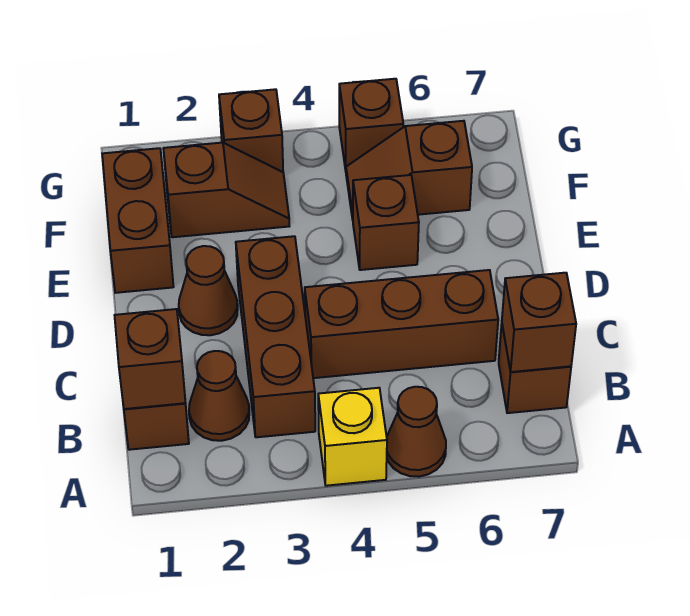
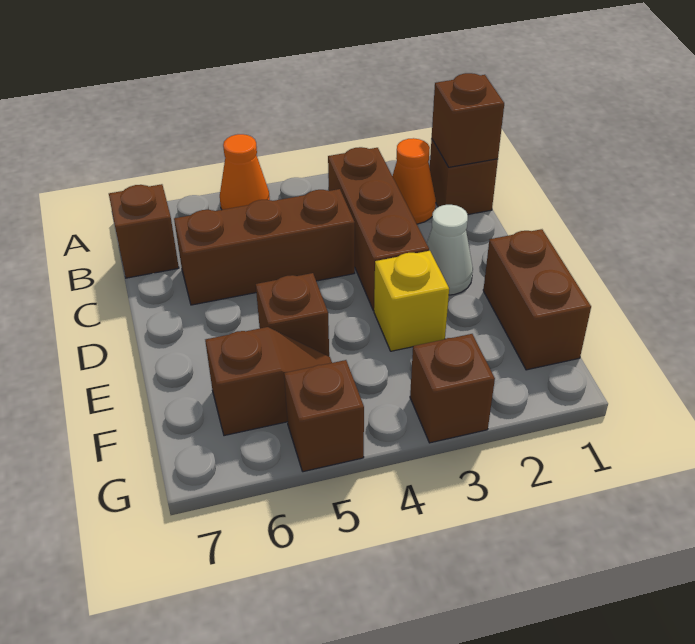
yellow brick A4 level 1 -> yellow brick E3 level 1
brown cone A5 level 1 -> orange cone A5 level 1
brown cone B2 level 1 -> orange cone B2 level 1
brown brick B7 level 2 -> none
brown cone D2 level 1 -> white cone D2 level 1
brown slope F2:F3 level 1 top 2 -> none

